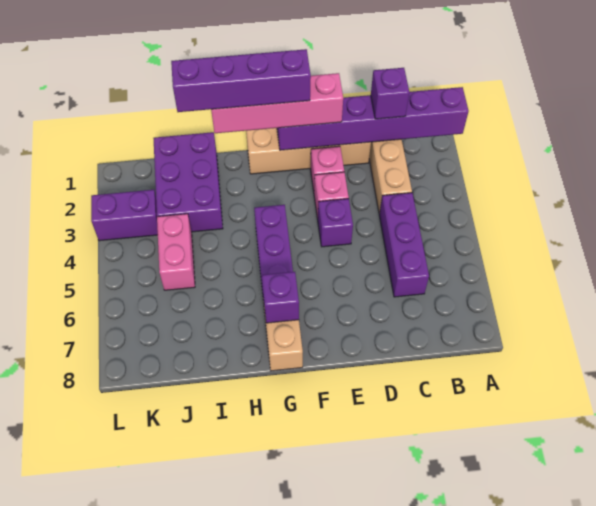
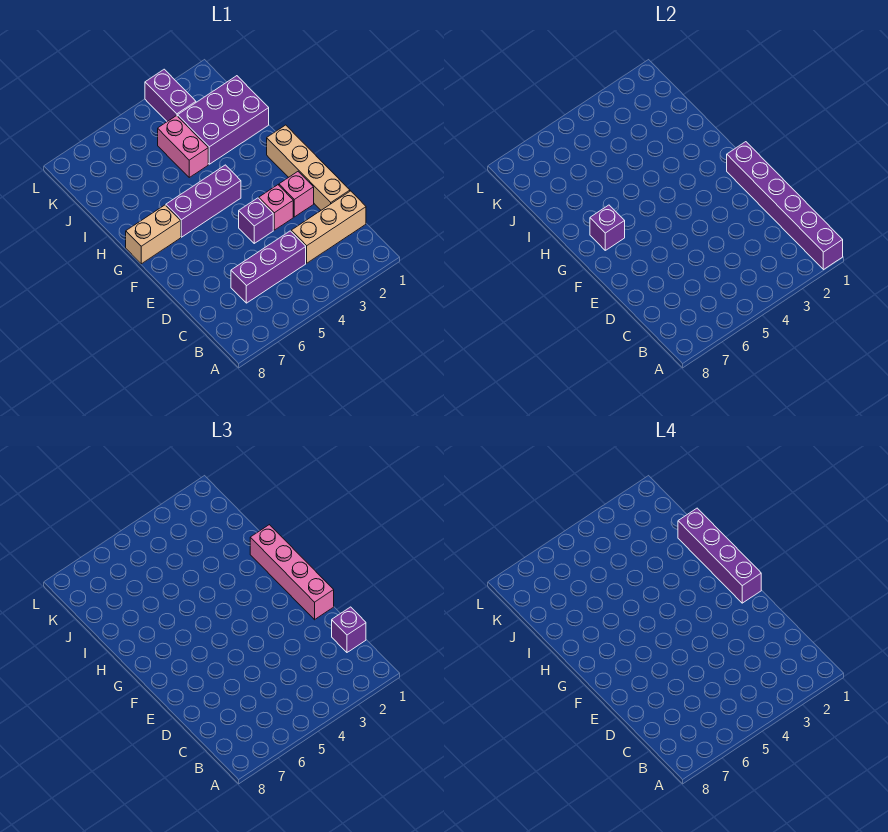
pink brick J4:J5 level 1 -> pink brick I4:J4 level 1

